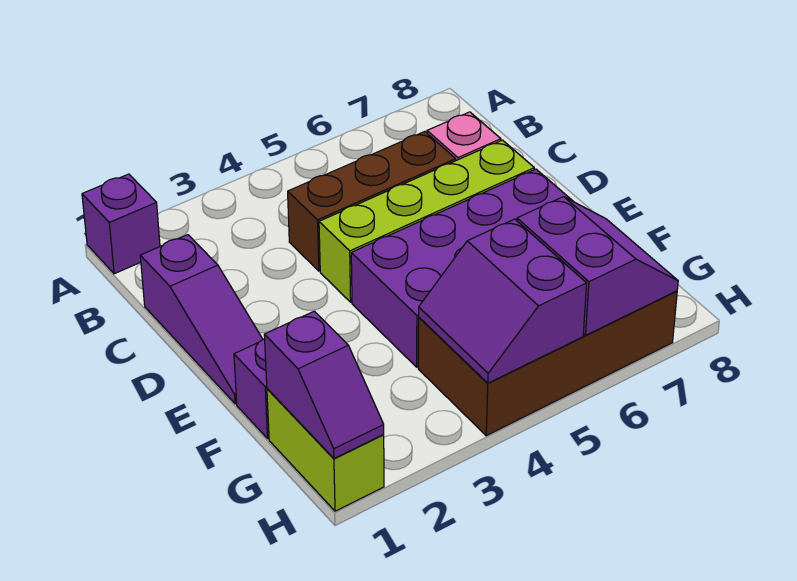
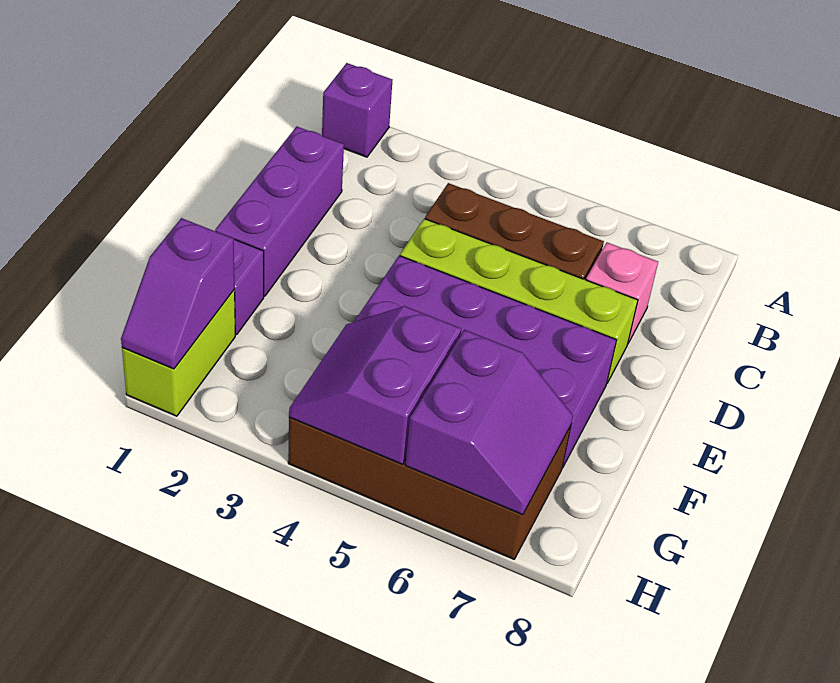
purple slope C1:E1 level 1 top C -> purple brick C1:E1 level 1

